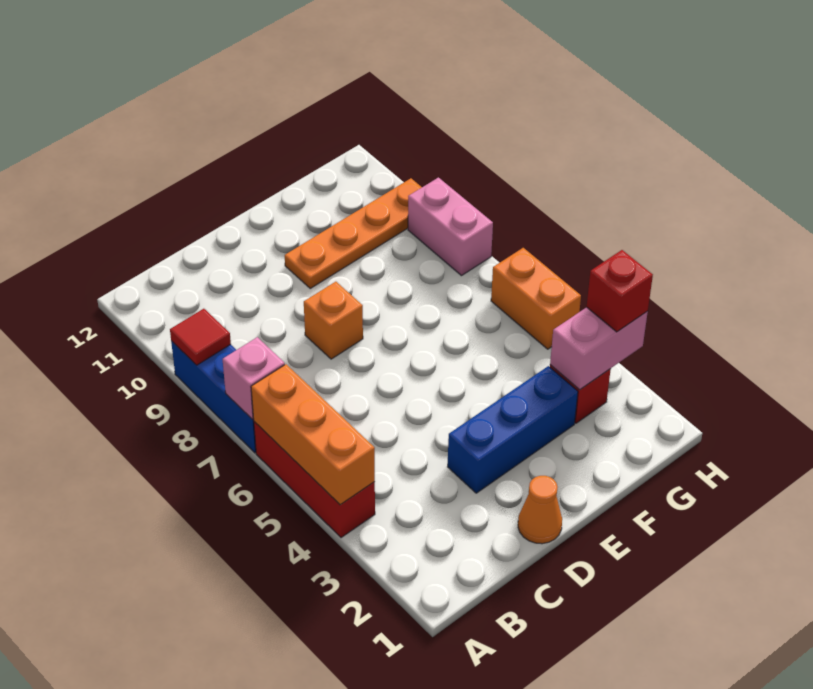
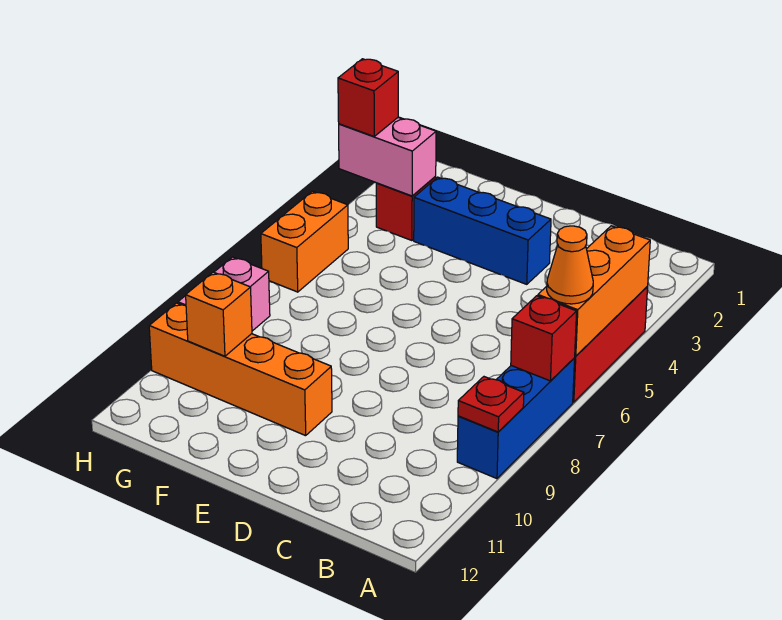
pink brick A7 level 2 -> red brick A7 level 2
red tile A9 level 2 -> red plate A9 level 2
orange cone D1 level 1 -> orange cone A6 level 3
orange brick D8 level 1 -> orange brick G10 level 2
orange plate E10:H10 level 1 -> orange brick E10:H10 level 1

